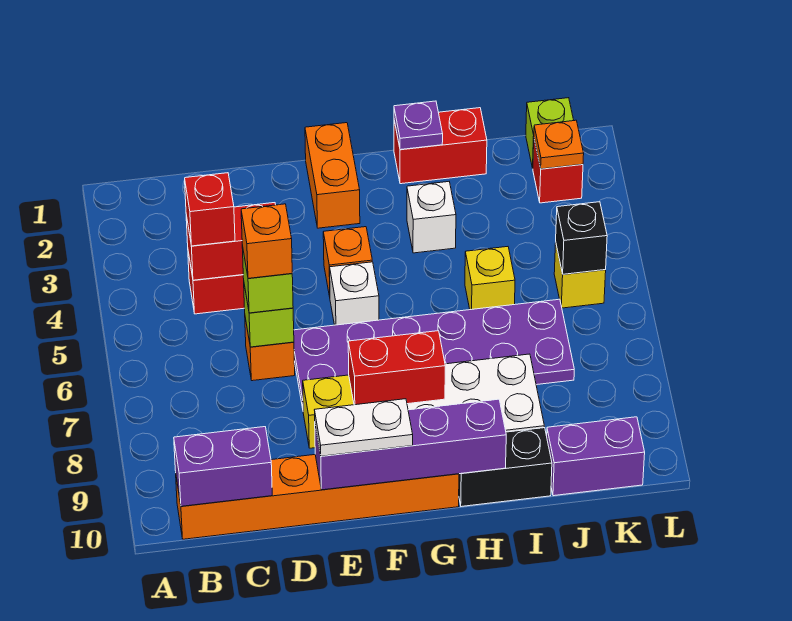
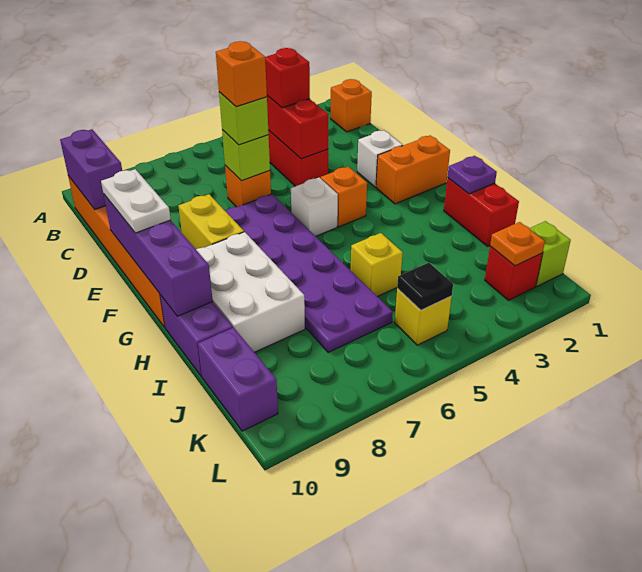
none -> orange brick B1 level 1
red brick F8:G8 level 2 -> none
white brick H3 level 1 -> white brick E2 level 1
black brick H10:I10 level 1 -> purple brick H10:I10 level 1
black brick K5 level 2 -> black plate K5 level 2

